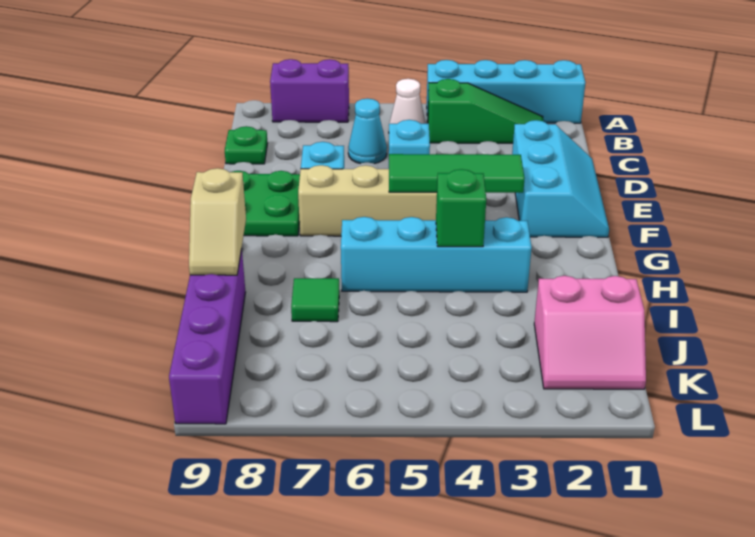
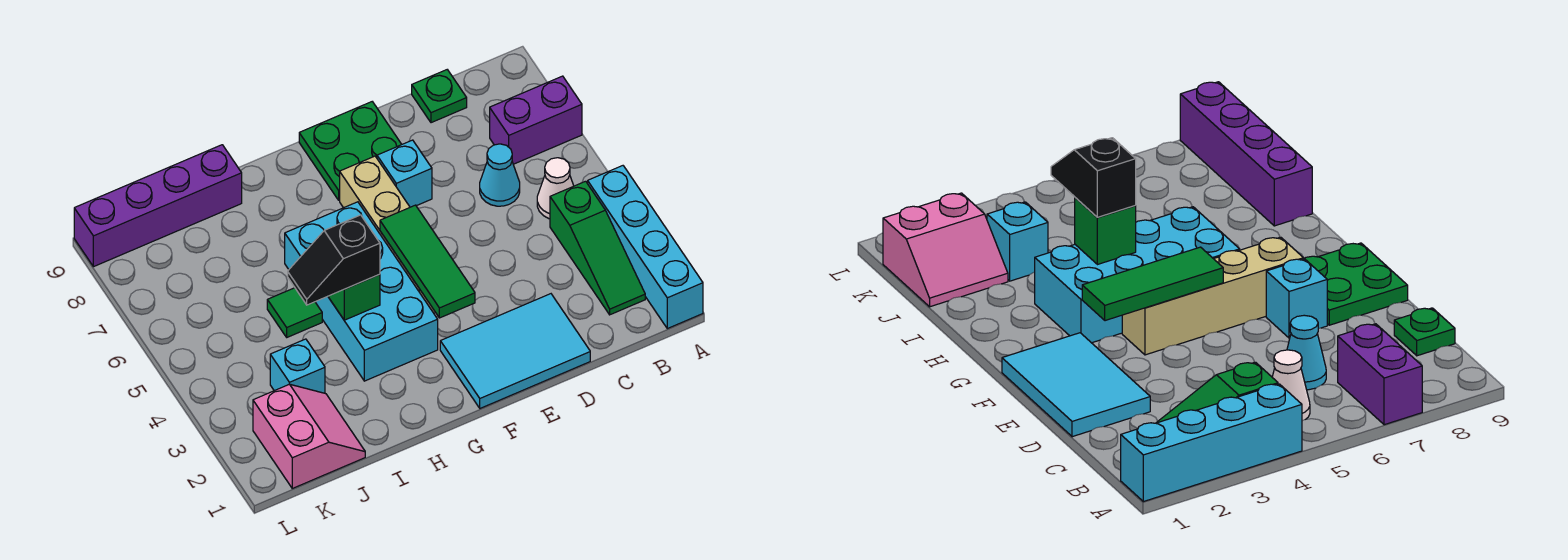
purple brick A7:A8 level 1 -> purple brick A7:B7 level 1
cyan slope D1:F2 level 1 top 2 -> cyan tile D1:F2 level 1
cyan brick D5 level 1 -> cyan brick J3 level 1
cyan brick H3:H6 level 1 -> cyan brick G3:H6 level 1
none -> black slope H4:I4 level 3 top H
tan slope H9:I9 level 2 top H -> none
green tile I7 level 1 -> green tile I5 level 1
pink slope J1:K2 level 1 top J -> pink slope J1:K2 level 1 top K

